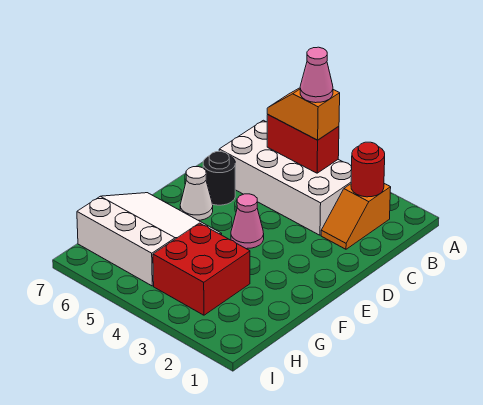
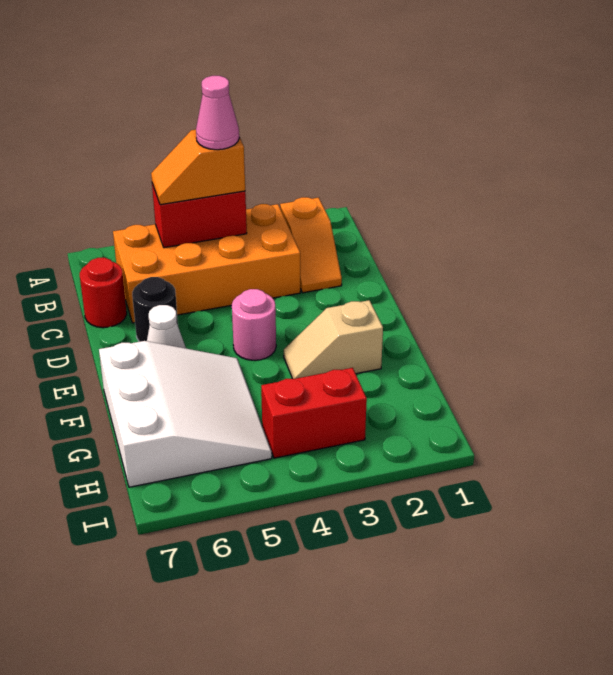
red round brick B2 level 2 -> red round brick C7 level 1
white brick B3:C6 level 1 -> orange brick B3:C6 level 1
pink cone E4 level 1 -> pink round brick E4 level 1
none -> tan slope F2:F3 level 1 top 2
white slope F5:H7 level 1 top H -> white slope F5:H7 level 1 top 7
red brick G3:H4 level 1 -> red brick H3:H4 level 1

